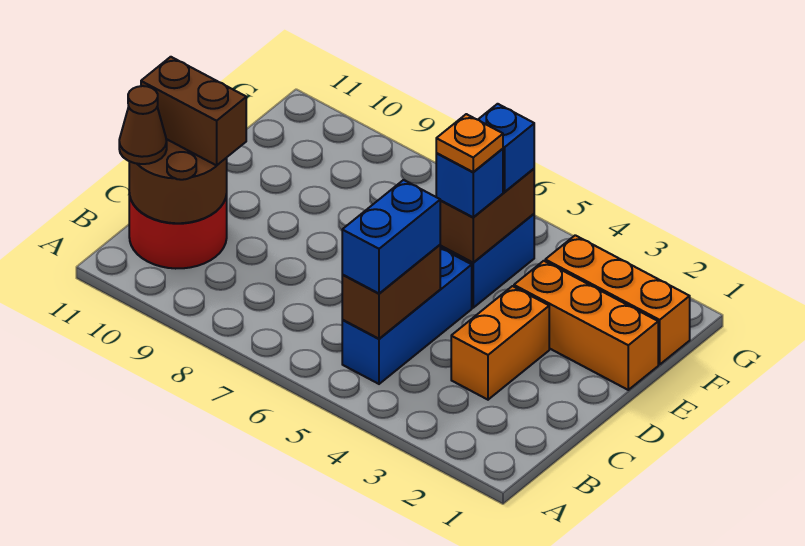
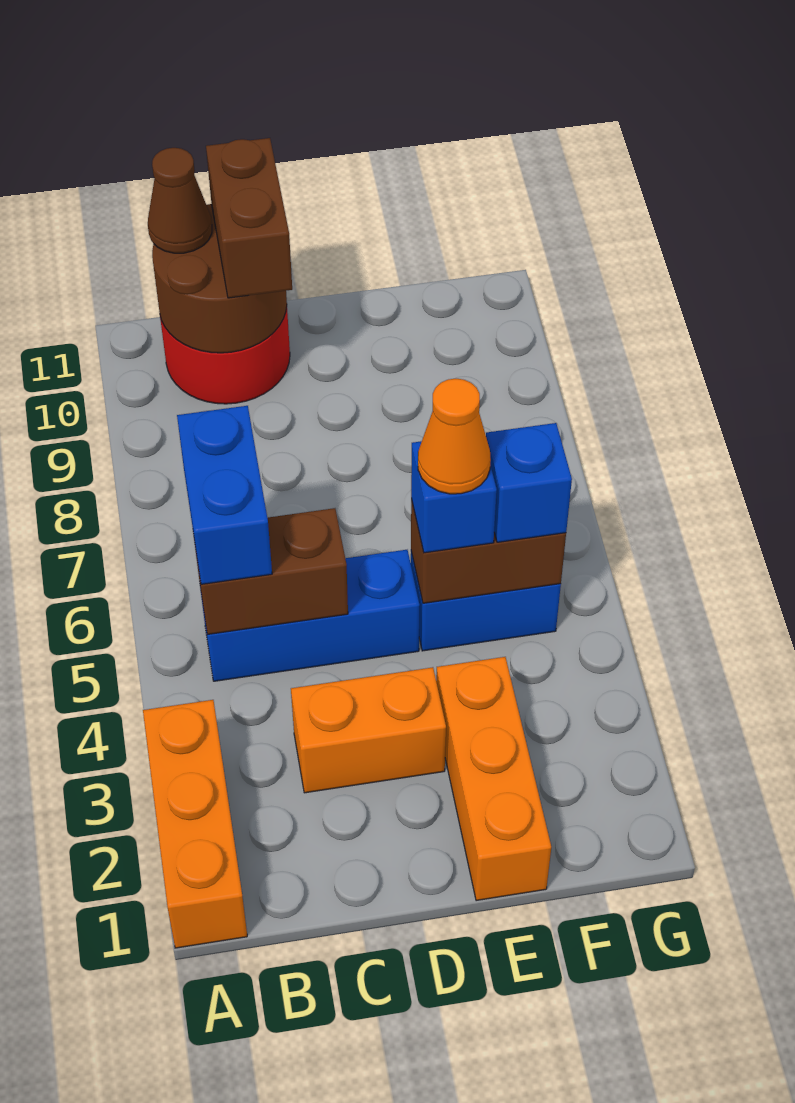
blue brick B5:C5 level 3 -> blue brick B5:B6 level 3
orange plate E5 level 4 -> orange cone E5 level 4
orange brick F1:F3 level 1 -> orange brick A1:A3 level 1

